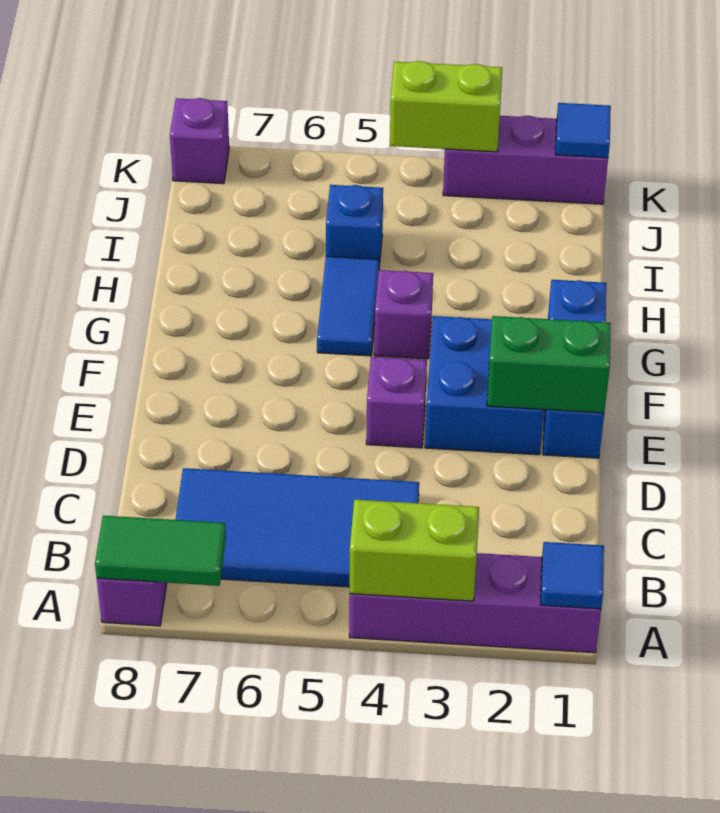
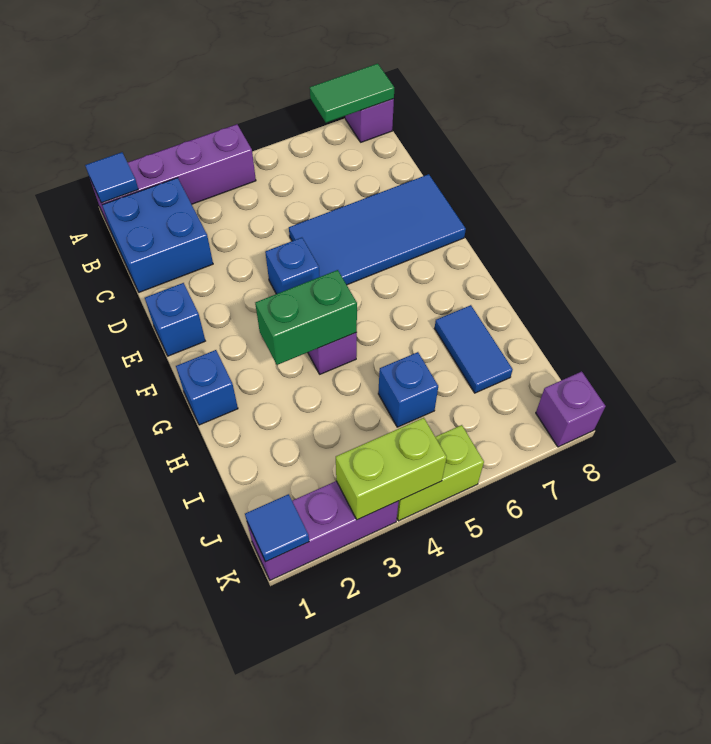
lime brick A3:A4 level 2 -> lime brick K4:K5 level 1
blue tile B4:C7 level 1 -> blue tile D5:E8 level 1
green brick E1:E2 level 2 -> green brick G3:G4 level 2
blue brick E2:F3 level 1 -> blue brick B1:C2 level 1
purple brick E4 level 1 -> blue brick E4 level 1
blue tile G5:H5 level 1 -> blue tile H7:I7 level 1

